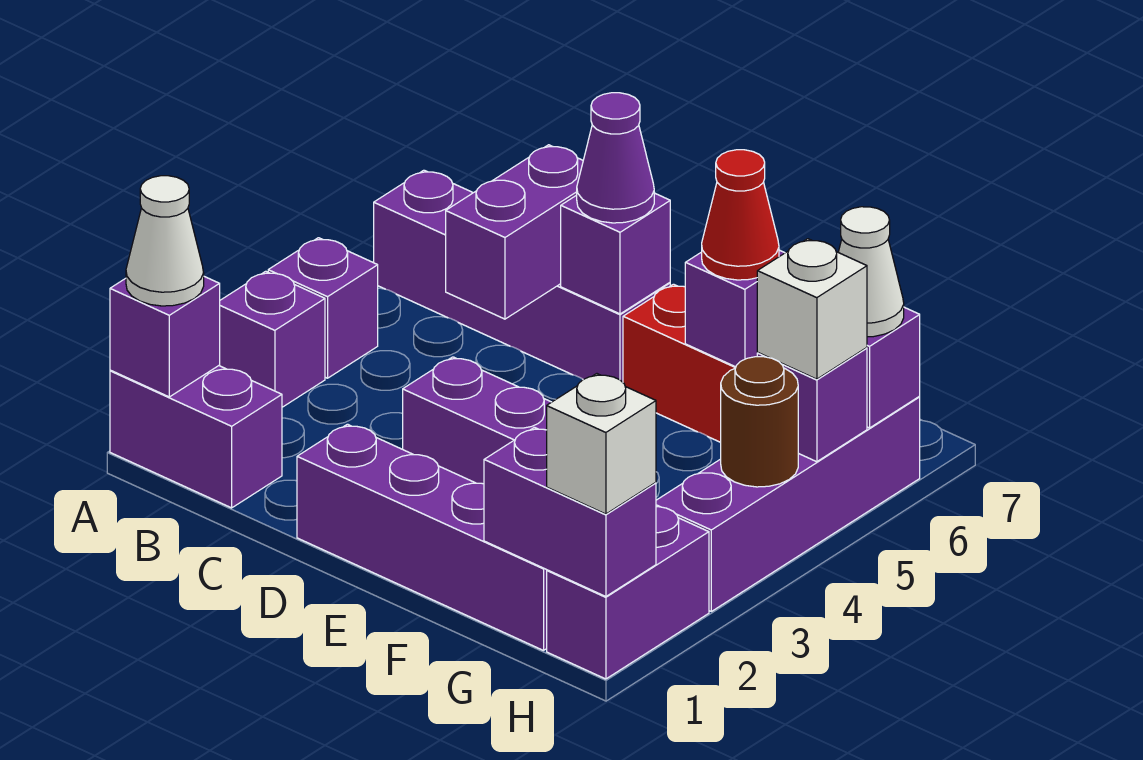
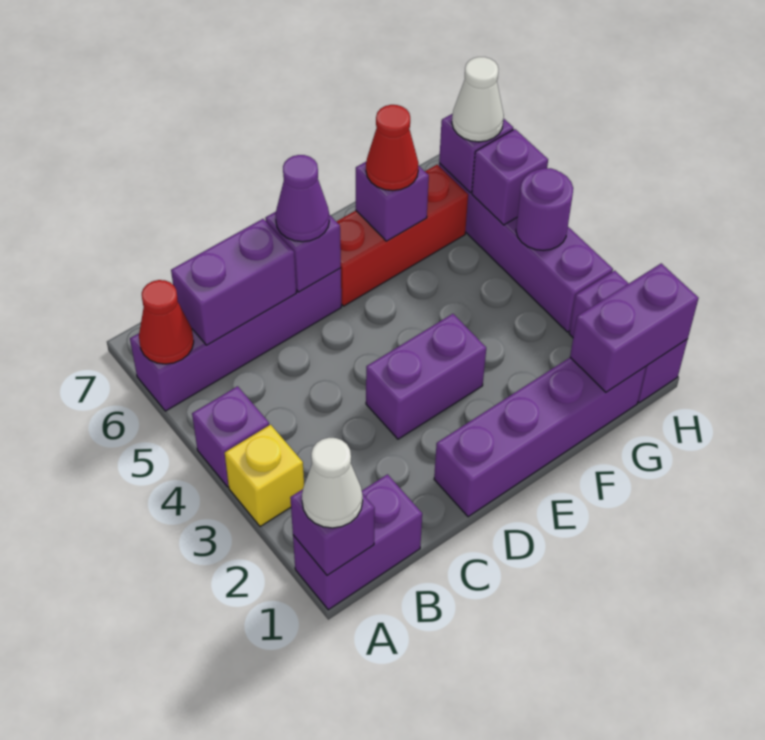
purple brick A3 level 1 -> yellow brick A3 level 1
none -> red cone A6 level 2
purple brick C5:C6 level 2 -> purple brick B6:C6 level 2
white brick H1 level 3 -> none
brown round brick H4 level 2 -> purple round brick H4 level 2
white brick H5 level 3 -> none

